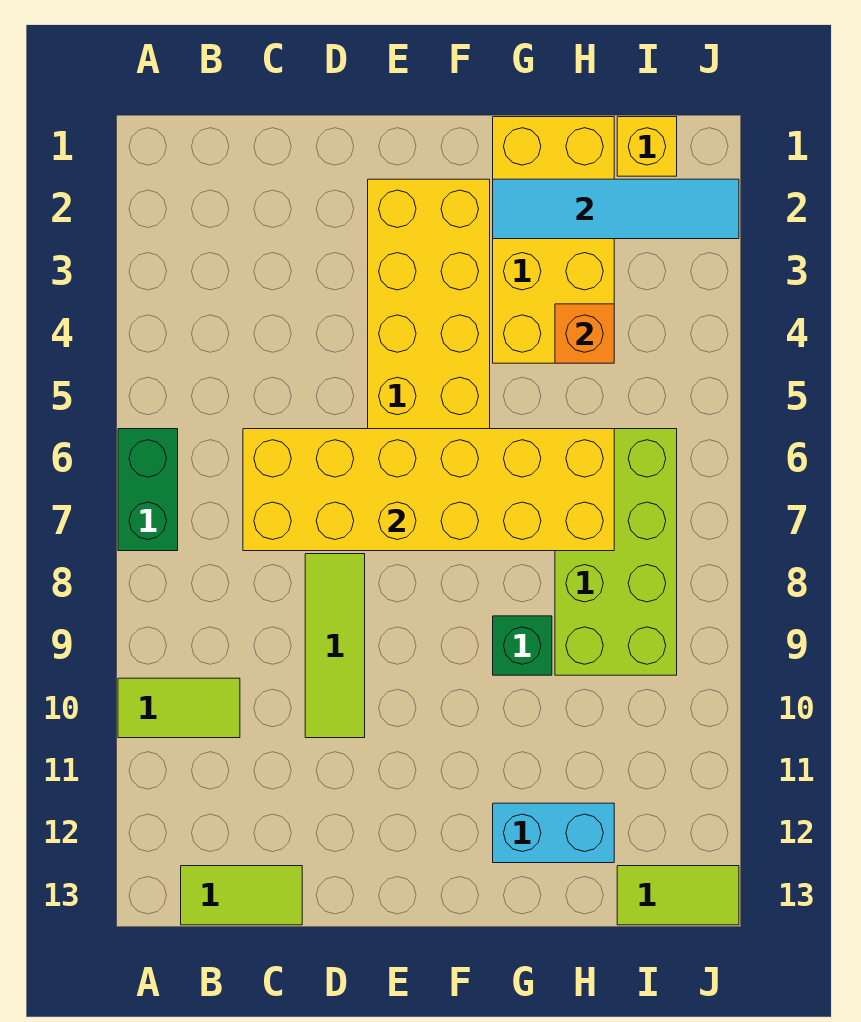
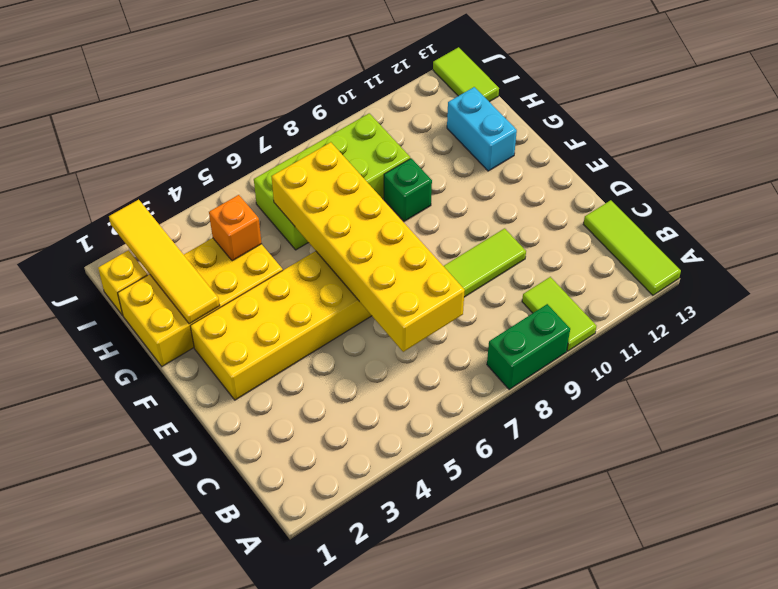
green brick A6:A7 level 1 -> green brick A8:A9 level 1
lime tile B13:C13 level 1 -> lime tile A13:C13 level 1
cyan tile G2:J2 level 2 -> yellow tile G2:J2 level 2

